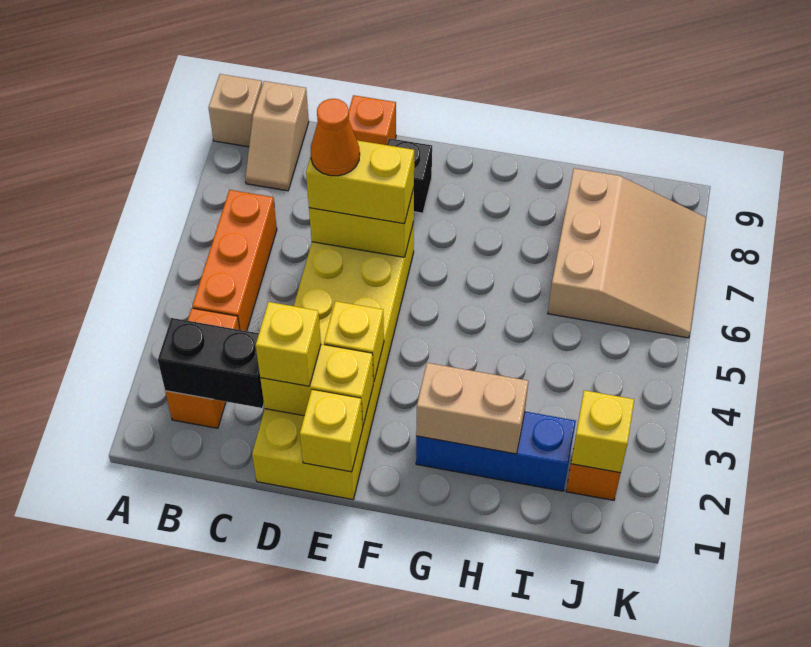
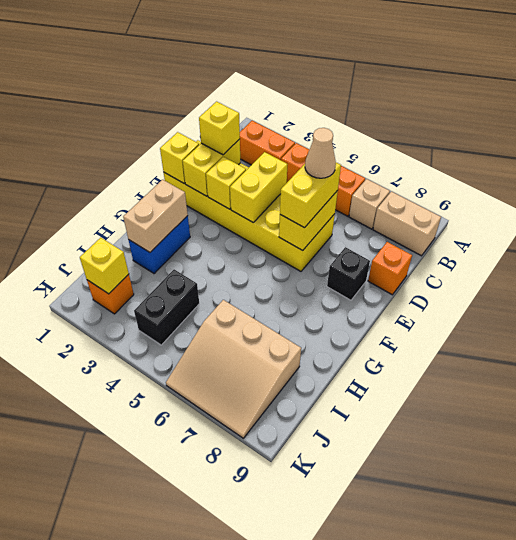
tan brick A9 level 1 -> tan brick B7 level 1
black brick B2:C2 level 2 -> black brick I4:J4 level 1
tan slope B8:B9 level 1 top 9 -> tan brick B8:B9 level 1
none -> yellow brick D4:E4 level 2
orange cone D6 level 4 -> tan cone D6 level 4
blue brick G2:I2 level 1 -> blue brick G2:H2 level 1

